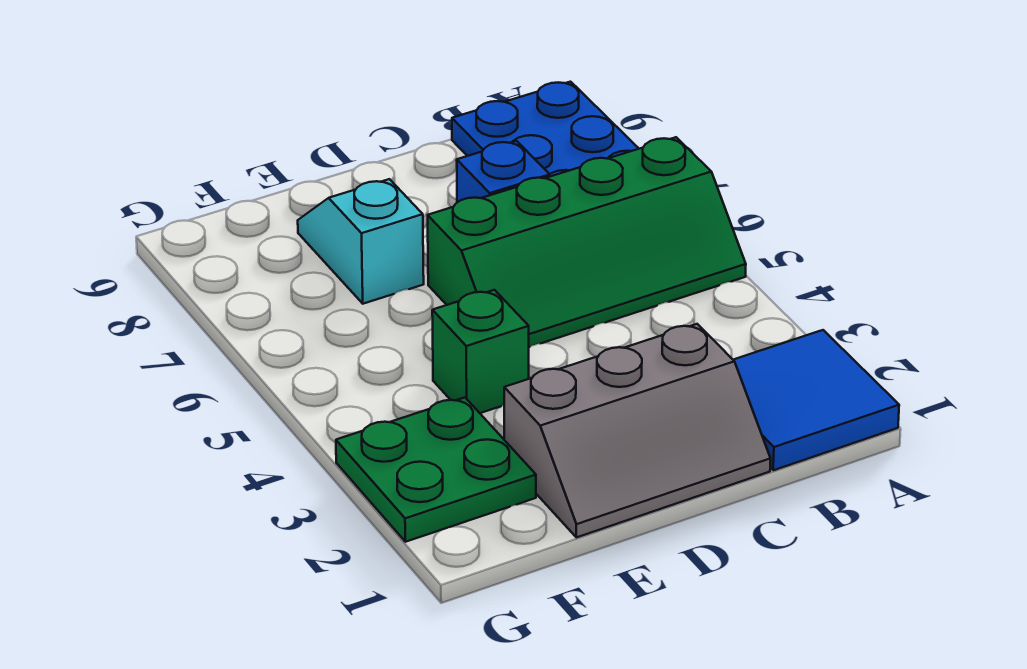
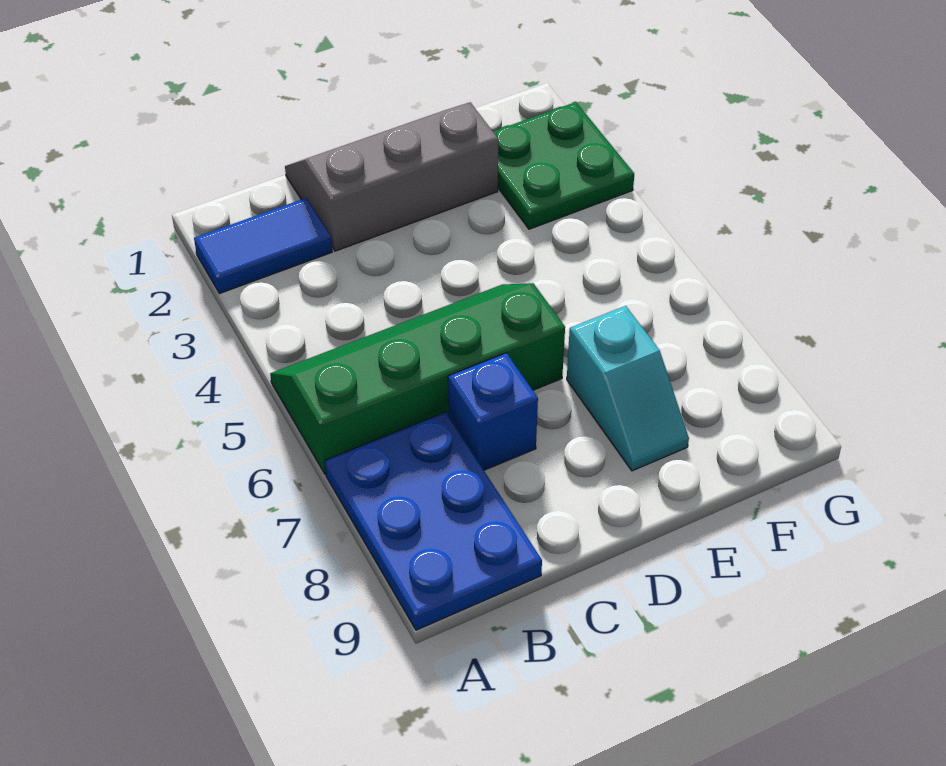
blue tile A1:B2 level 1 -> blue tile A2:B2 level 1
green brick E4 level 1 -> none

